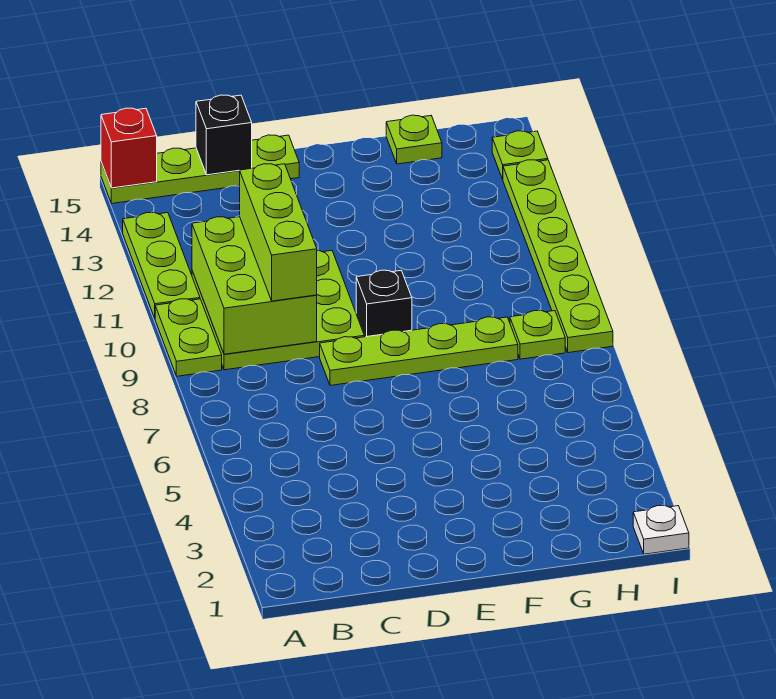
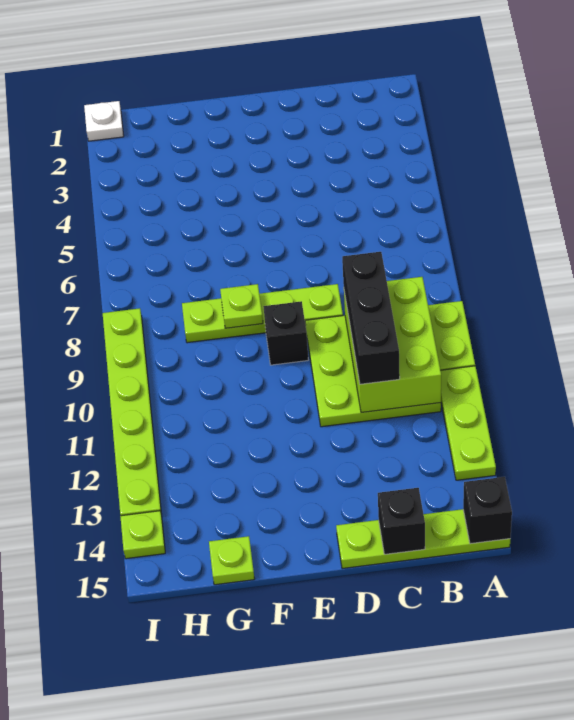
red brick A15 level 2 -> black brick A15 level 2
lime brick C9:C11 level 3 -> black brick C9:C11 level 3
lime plate H8 level 1 -> lime plate F8 level 2

